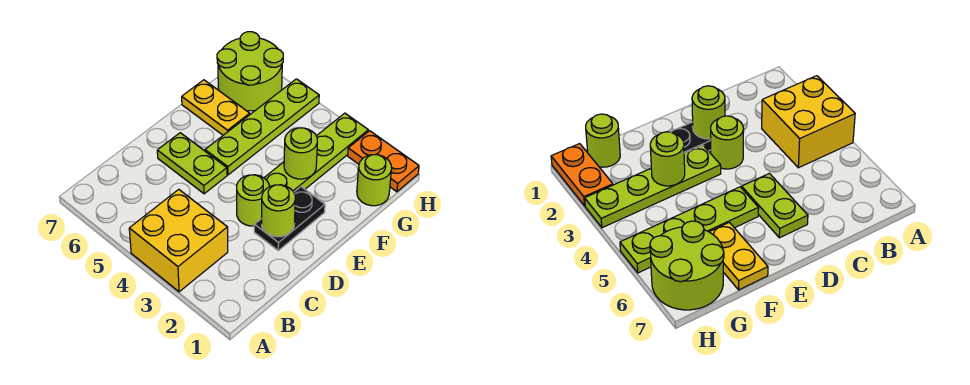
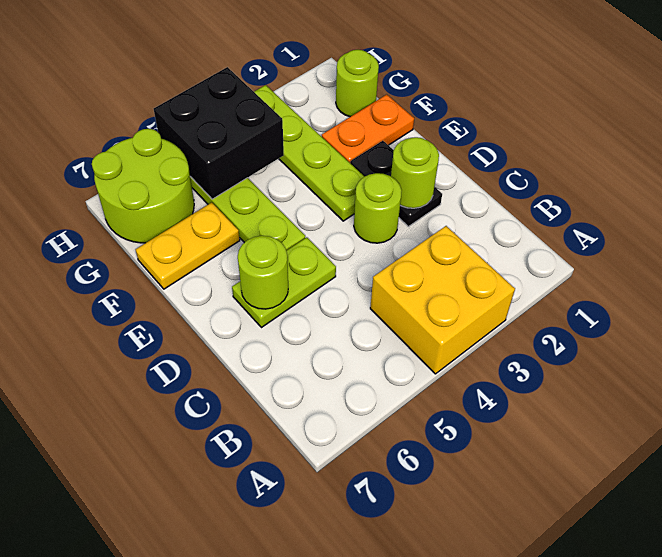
lime round brick F3 level 2 -> lime round brick D6 level 2
none -> black brick G4:H5 level 2
orange plate H1:H2 level 1 -> orange plate F1:F2 level 1

